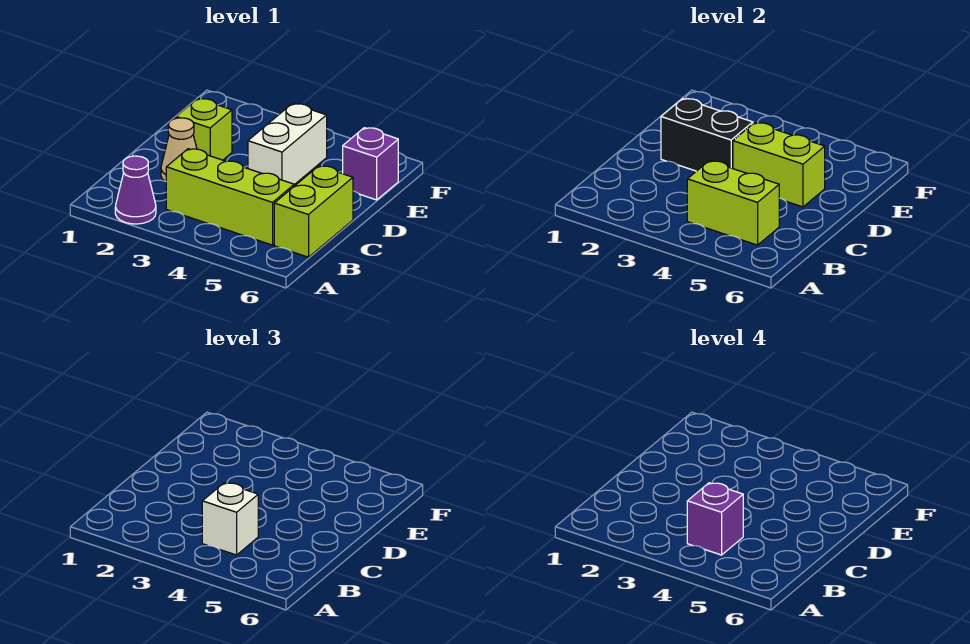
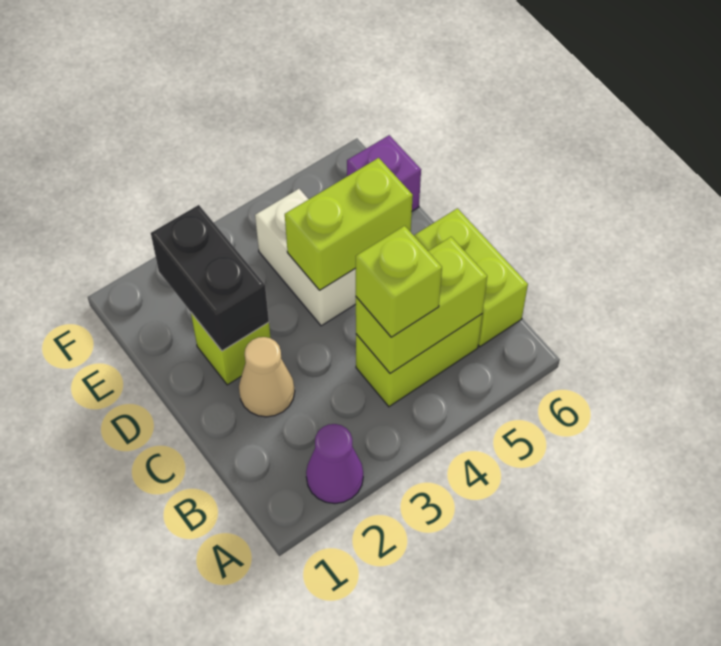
lime brick B3:B5 level 1 -> lime brick B4:B5 level 1
white brick B4 level 3 -> lime brick B4 level 3
purple brick B4 level 4 -> none
black brick D2:D3 level 2 -> black brick D2:E2 level 2

